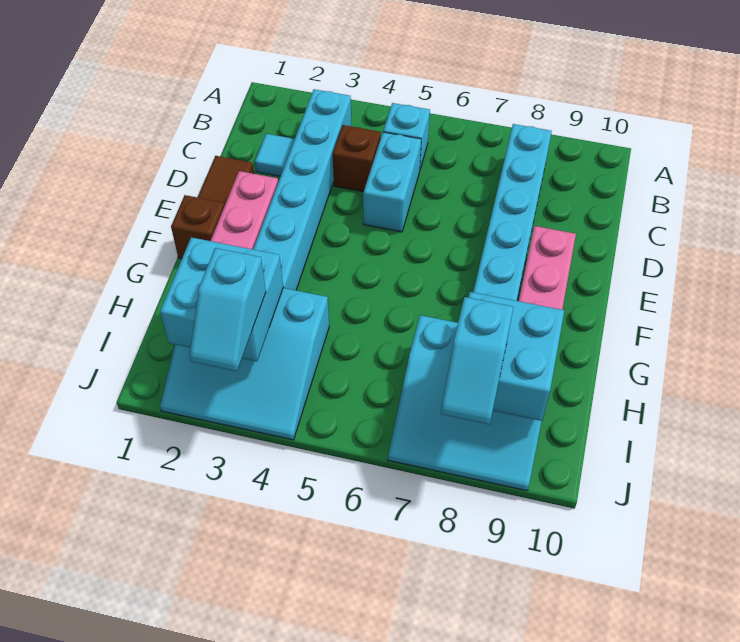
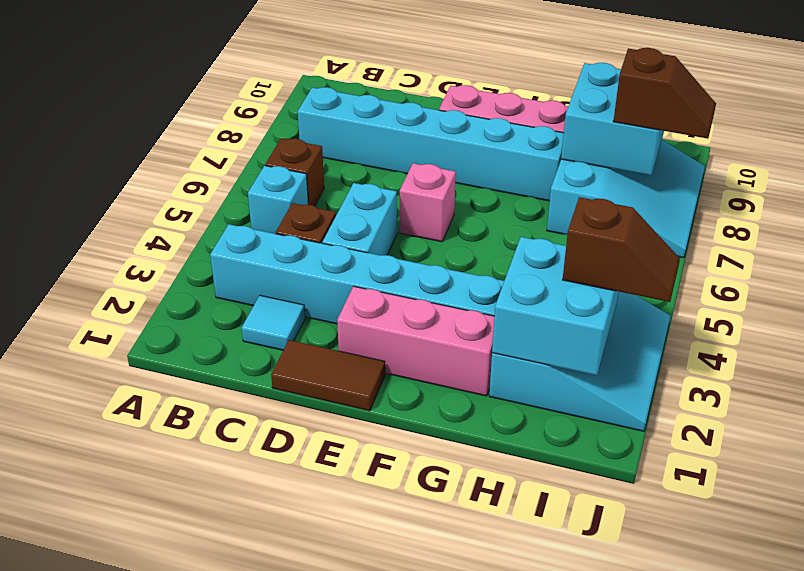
cyan brick C5:D5 level 1 -> cyan brick D4:D5 level 1
none -> pink brick E6 level 1
brown brick F1 level 1 -> brown brick B6 level 1
cyan slope I3:J3 level 3 top I -> brown slope I3:J3 level 3 top I
cyan slope I8:J8 level 3 top I -> brown slope I8:J8 level 3 top I

